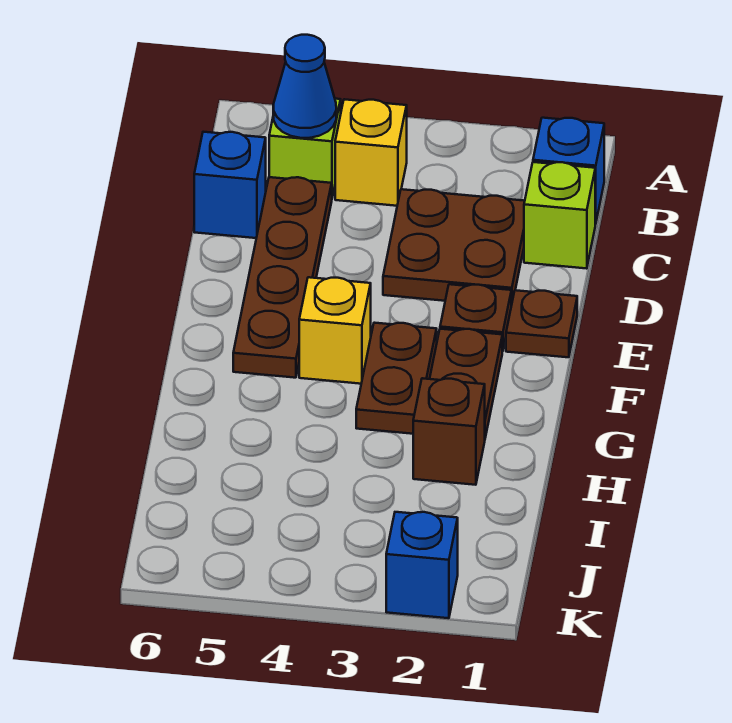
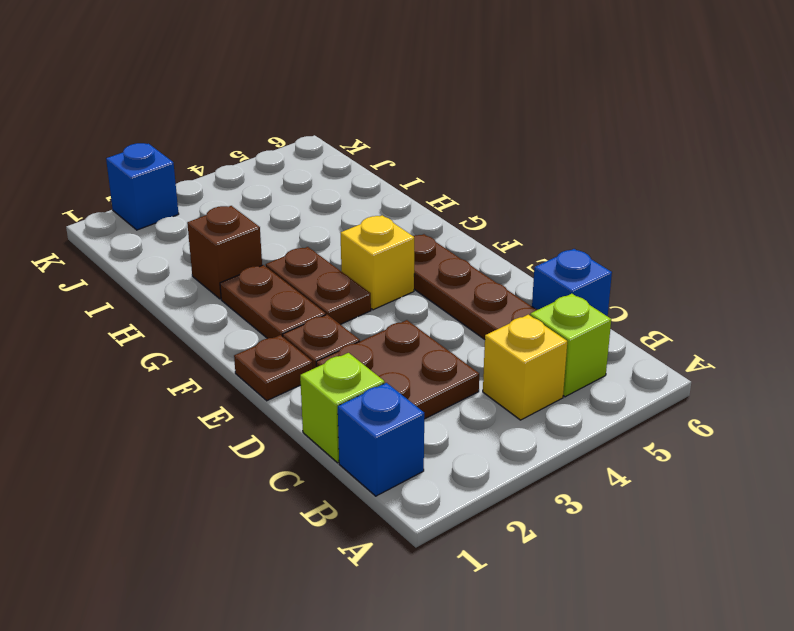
blue cone B5 level 2 -> none

